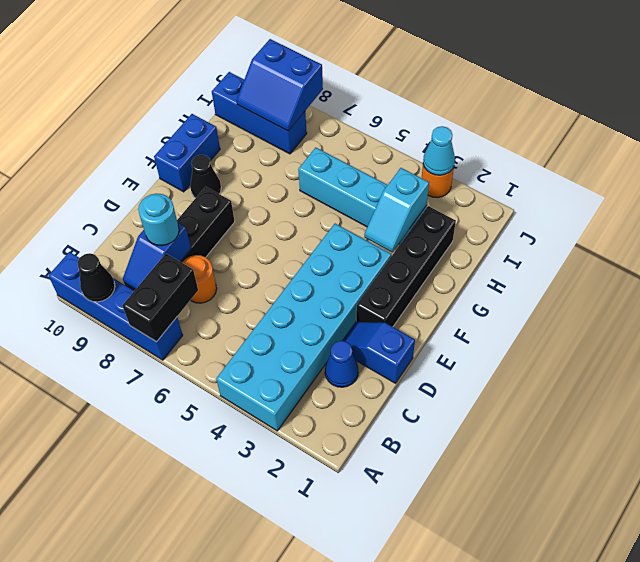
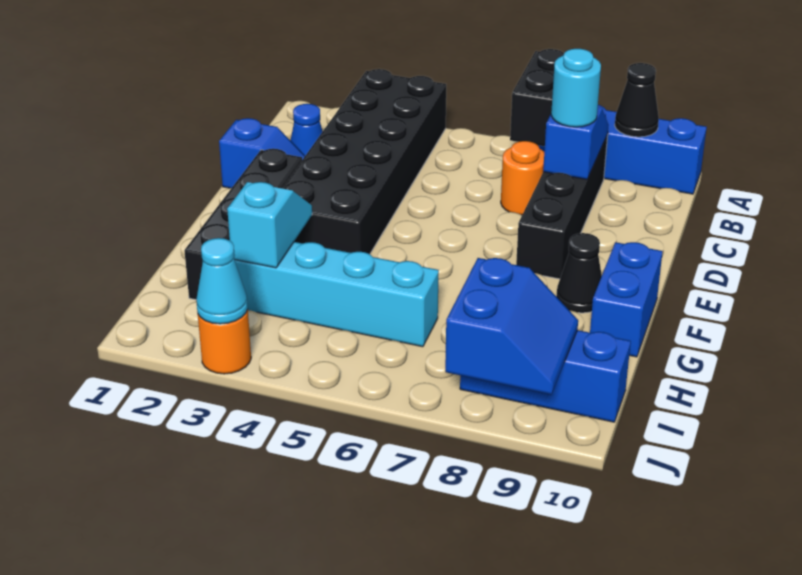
cyan brick A3:F4 level 1 -> black brick A3:F4 level 1
blue slope I8:J9 level 2 top J -> blue slope I8:J9 level 2 top 8

